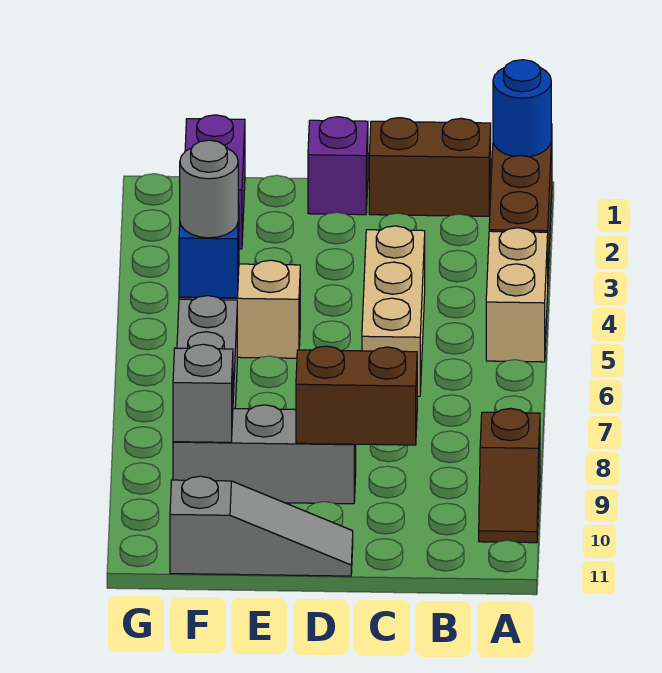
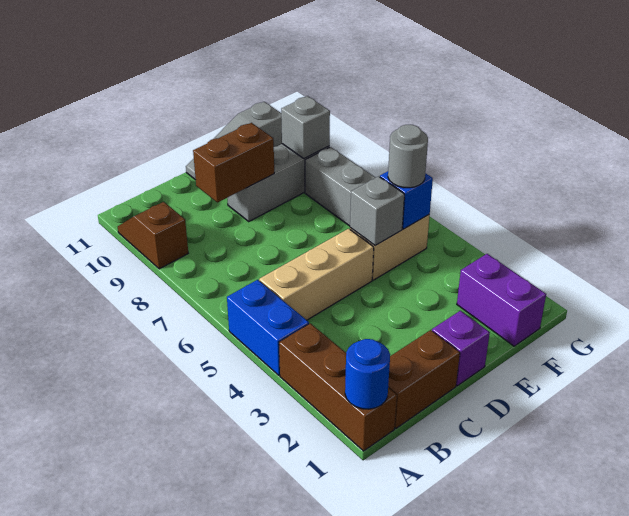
tan brick A4:A5 level 1 -> blue brick A4:A5 level 1
tan brick C4:C6 level 1 -> tan brick B5:D5 level 1
none -> grey brick E5 level 2

